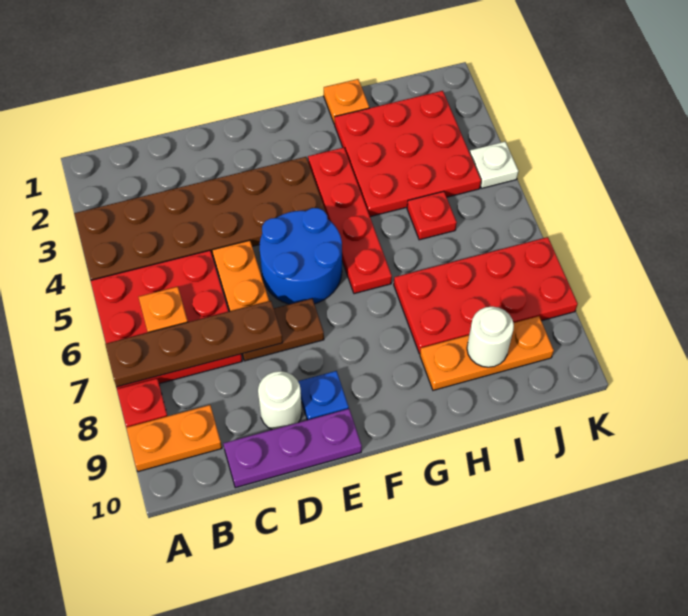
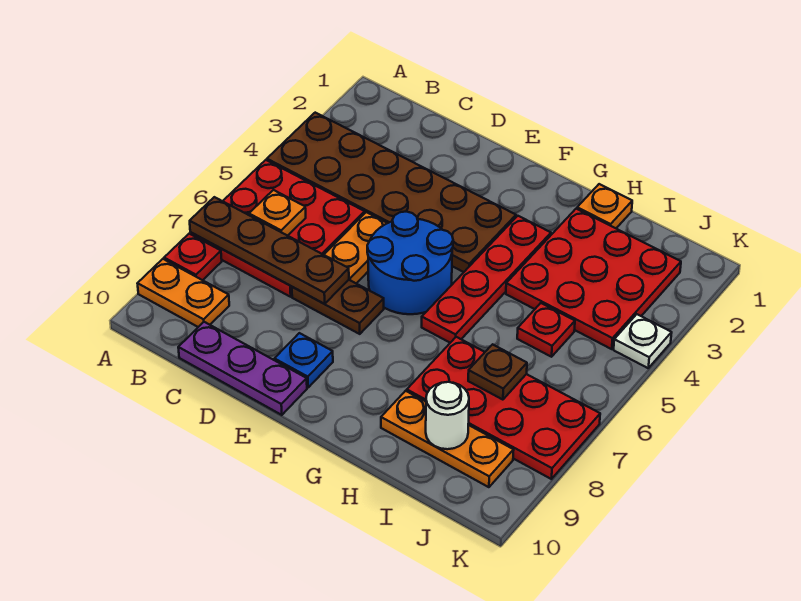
white round brick D9 level 1 -> none
none -> brown plate I7 level 2

